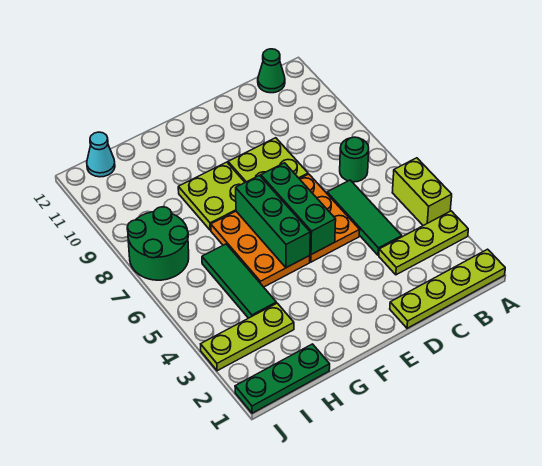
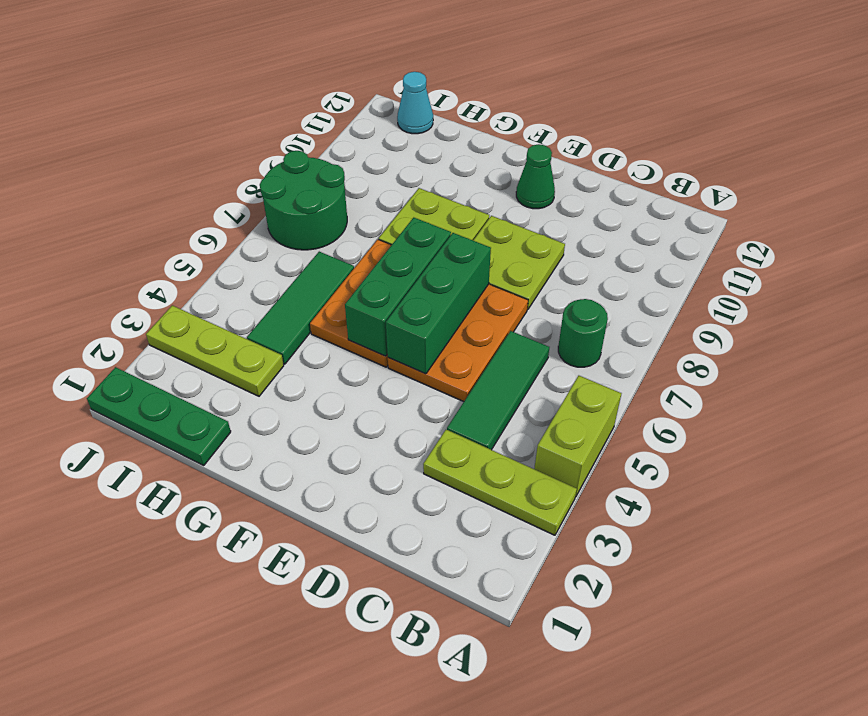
lime plate A1:D1 level 1 -> none
green cone B12 level 1 -> green cone E11 level 1

